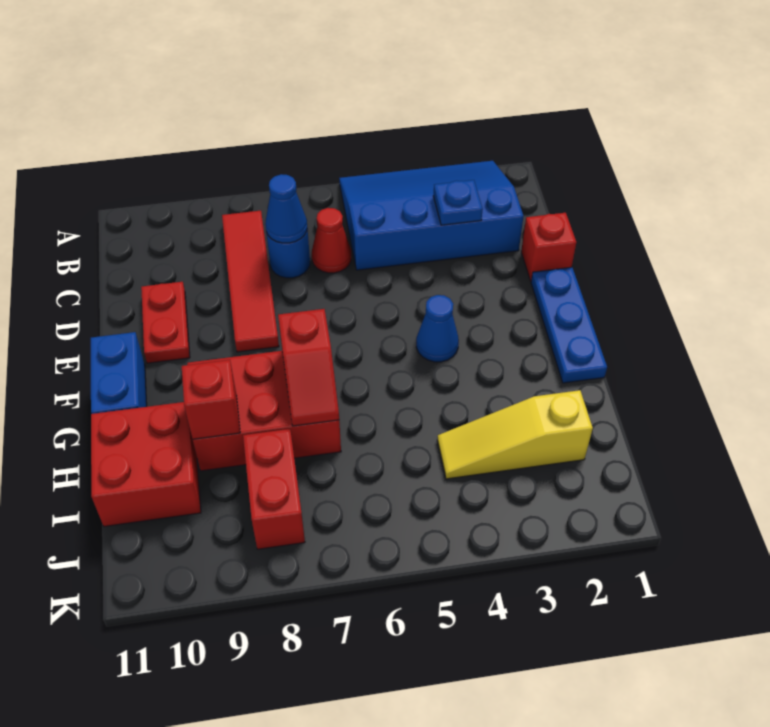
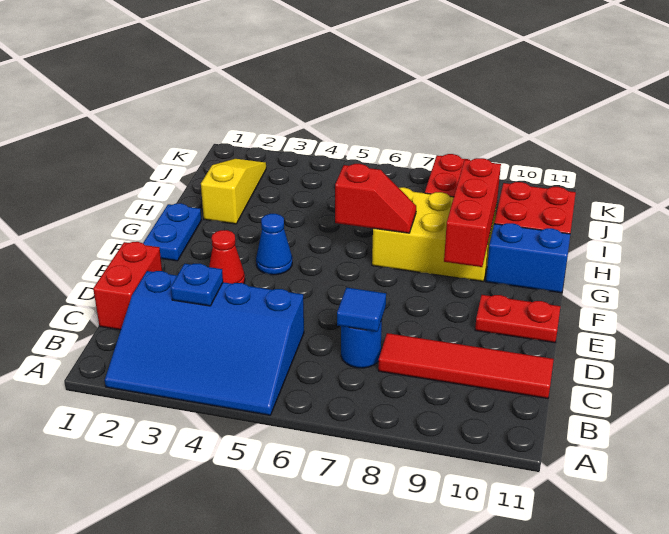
red tile B8:E8 level 1 -> red tile C8:C11 level 1
red cone C6 level 1 -> red cone E3 level 1
blue cone C7 level 2 -> blue tile C7 level 2
red brick D1 level 1 -> red brick C1:D1 level 1
red plate D10:E10 level 1 -> red plate E10:E11 level 1
blue plate E1:G1 level 1 -> blue plate F1:G1 level 1
blue brick F11:G11 level 1 -> blue brick G10:G11 level 1
red brick G7:H9 level 1 -> yellow brick G7:H9 level 1
red slope G7:H7 level 2 top G -> red slope G6:G7 level 2 top 6
red brick H9 level 2 -> red brick F9:H9 level 2
yellow slope I2:I4 level 1 top 2 -> yellow slope H2:J2 level 1 top H

